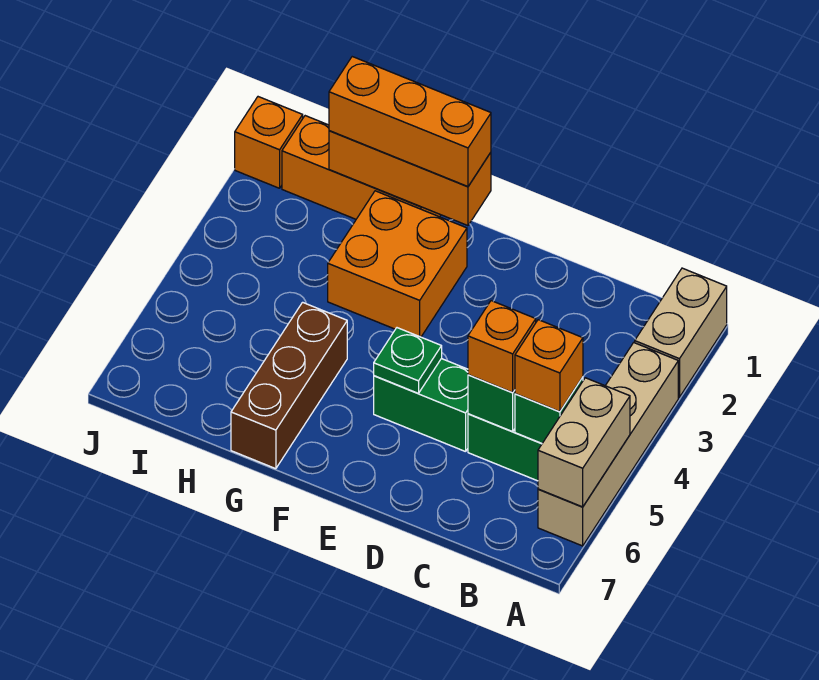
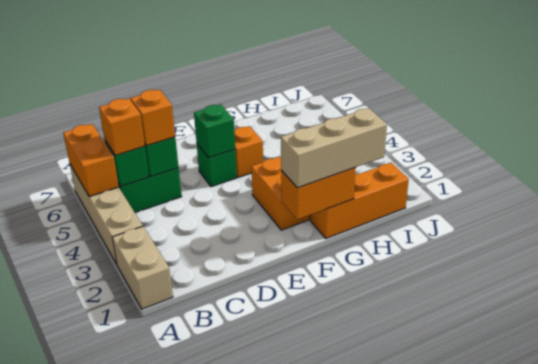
tan brick A5:A6 level 2 -> orange brick A5:A6 level 2
green brick D5:E5 level 1 -> green brick E5 level 1
green plate E5 level 2 -> green brick E5 level 2
orange brick F1:H1 level 2 -> orange brick F1:G1 level 2
orange brick F1:H1 level 3 -> tan brick F1:H1 level 3
brown brick G5:G7 level 1 -> none
orange brick J1 level 1 -> orange brick F5 level 1

